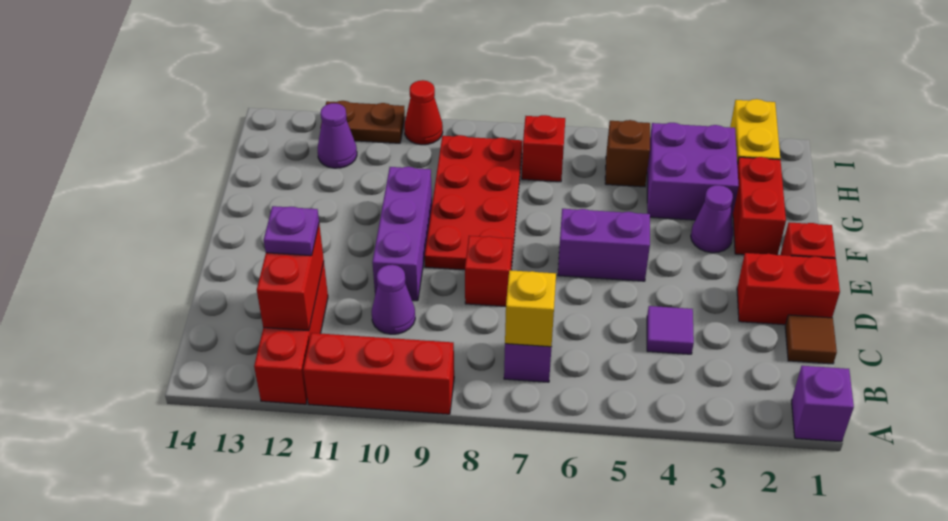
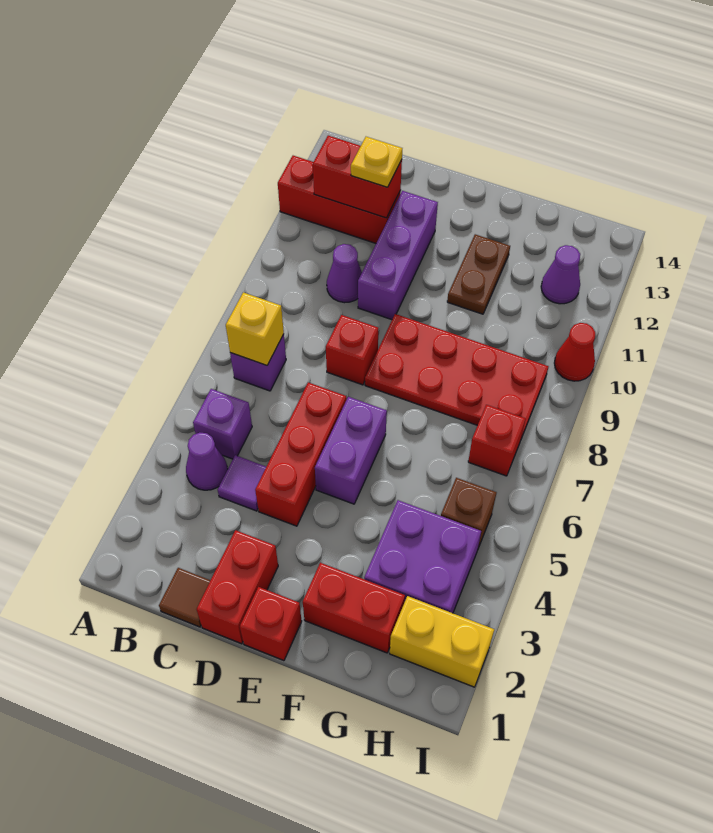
purple brick A1 level 1 -> purple brick B5 level 1
red brick A9:A11 level 1 -> red brick D4:D6 level 1
purple plate C12 level 3 -> yellow plate C12 level 3
purple brick D10:F10 level 1 -> purple brick D10:D12 level 1
purple cone F3 level 1 -> purple cone B4 level 1
brown plate I11:I12 level 1 -> brown plate F11:F12 level 1

